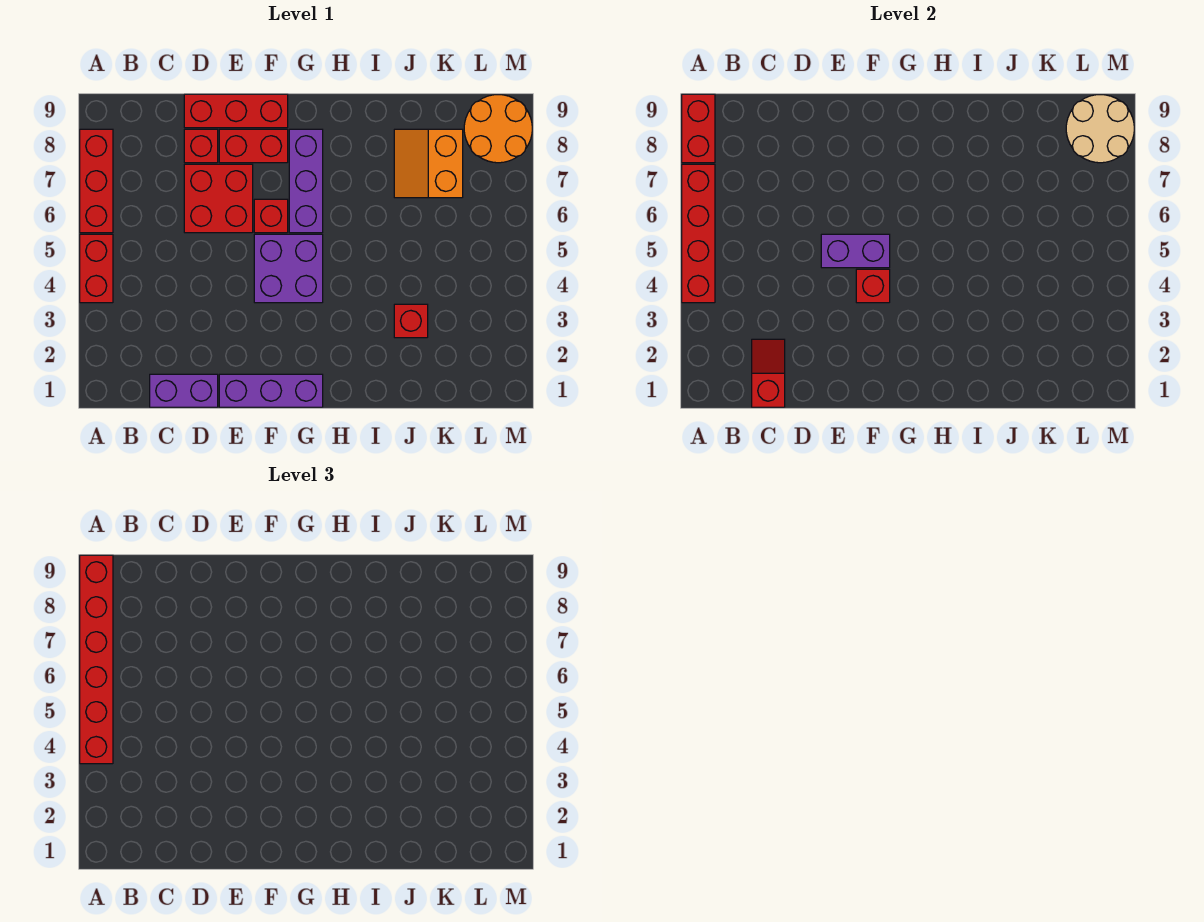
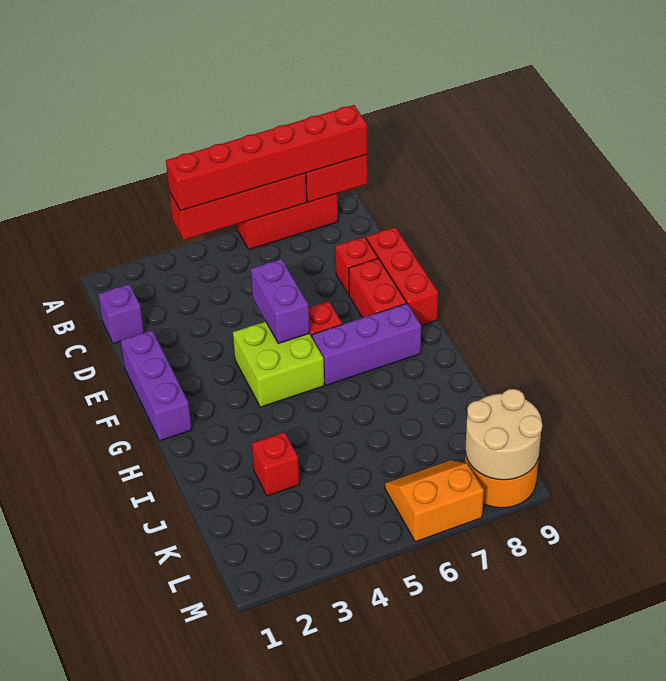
red brick A4:A5 level 1 -> none
purple brick C1:D1 level 1 -> purple brick C1 level 1
red slope C1:C2 level 2 top 1 -> none
red brick D6:E7 level 1 -> none
purple brick F4:G5 level 1 -> lime brick F4:G5 level 1
red brick F4 level 2 -> none
orange slope J7:K8 level 1 top K -> orange slope L6:M7 level 1 top M

